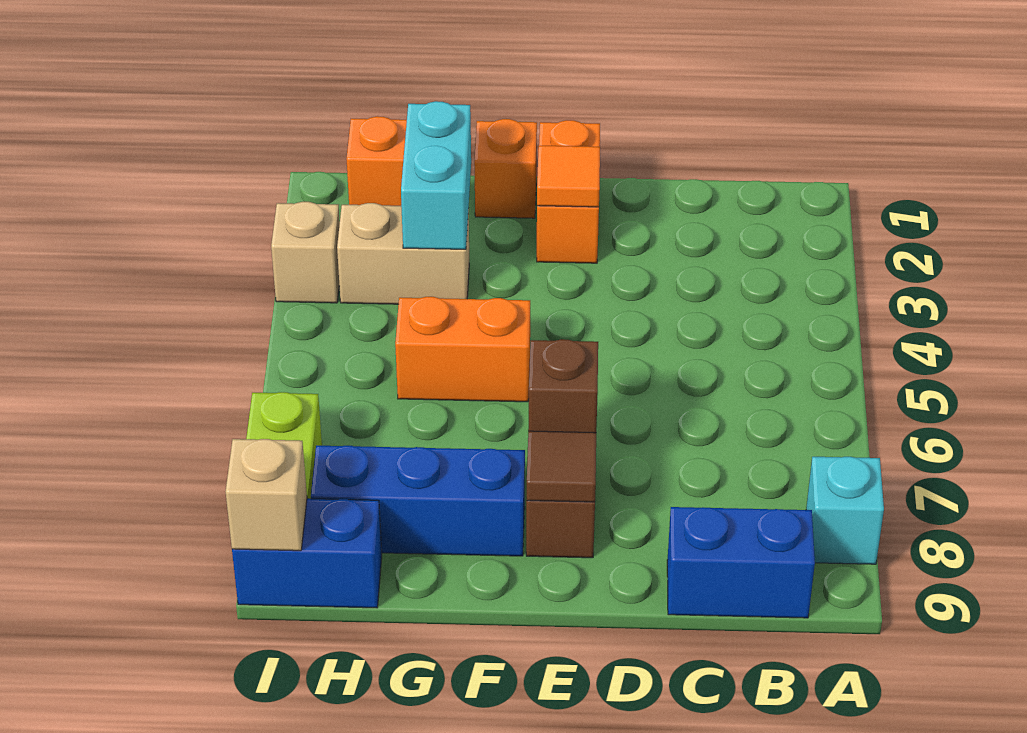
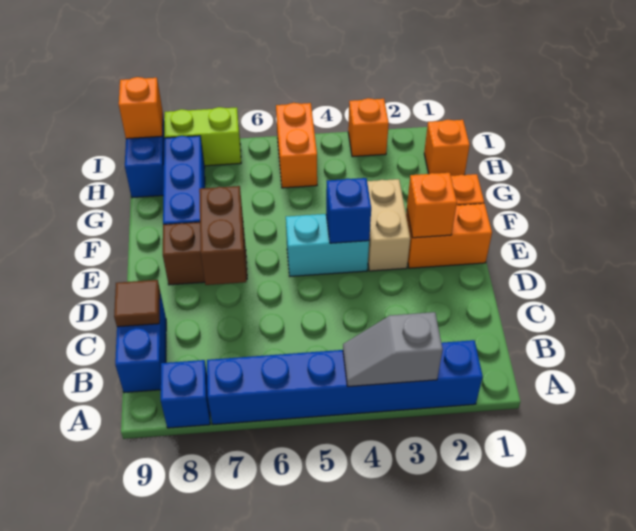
none -> blue brick A2:A7 level 1
none -> grey slope A3:A4 level 2 top 3
cyan brick A8 level 1 -> blue brick A8 level 1
orange tile E2 level 2 -> orange brick E2 level 2
none -> blue brick E4 level 2
brown brick E7 level 2 -> brown brick D7:E7 level 2
brown tile E8 level 2 -> brown tile C9 level 2
orange brick F5:G5 level 1 -> orange brick H5:I5 level 1
cyan brick G2:G3 level 2 -> cyan brick E4:E5 level 1
tan brick G3:H3 level 1 -> tan brick E3:F3 level 1
tan brick I3 level 1 -> orange brick I3 level 1
tan brick I9 level 2 -> orange brick I9 level 2

